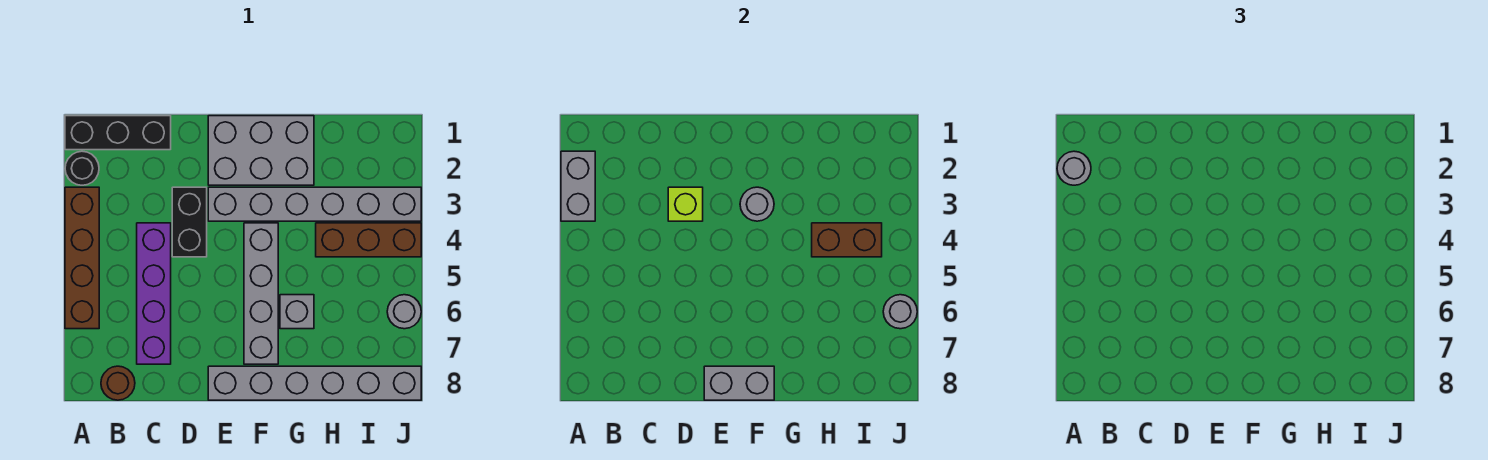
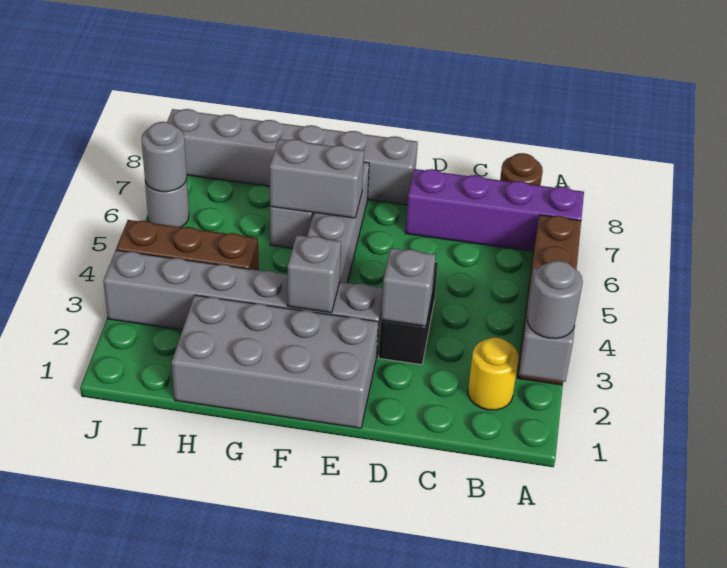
black brick A1:C1 level 1 -> none
black round brick A2 level 1 -> none
none -> yellow round brick B2 level 1
purple brick C4:C7 level 1 -> purple brick A7:D7 level 1
lime brick D3 level 2 -> grey brick D3 level 2
grey brick E1:G2 level 1 -> grey brick E1:H2 level 1
grey brick E8:F8 level 2 -> grey brick F6:G6 level 2
grey round brick F3 level 2 -> grey brick F3 level 2
brown brick H4:I4 level 2 -> none

